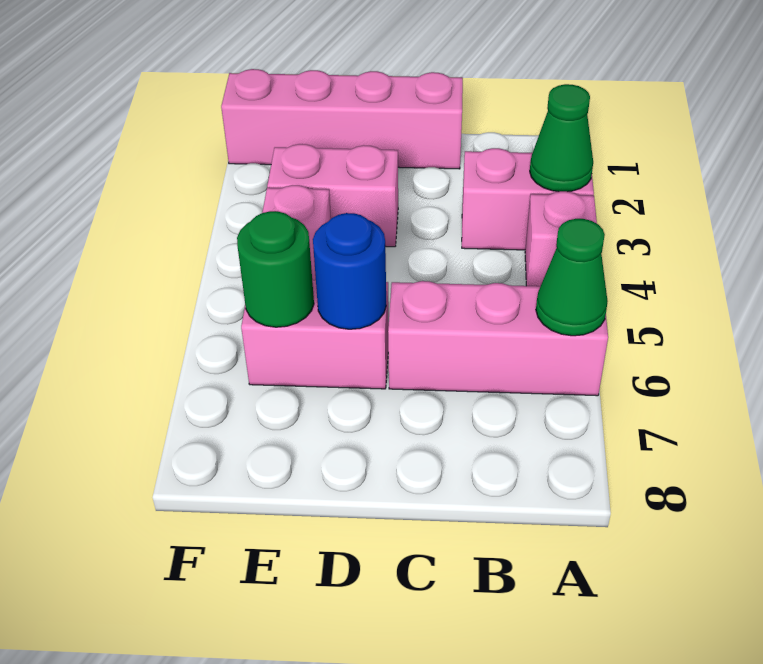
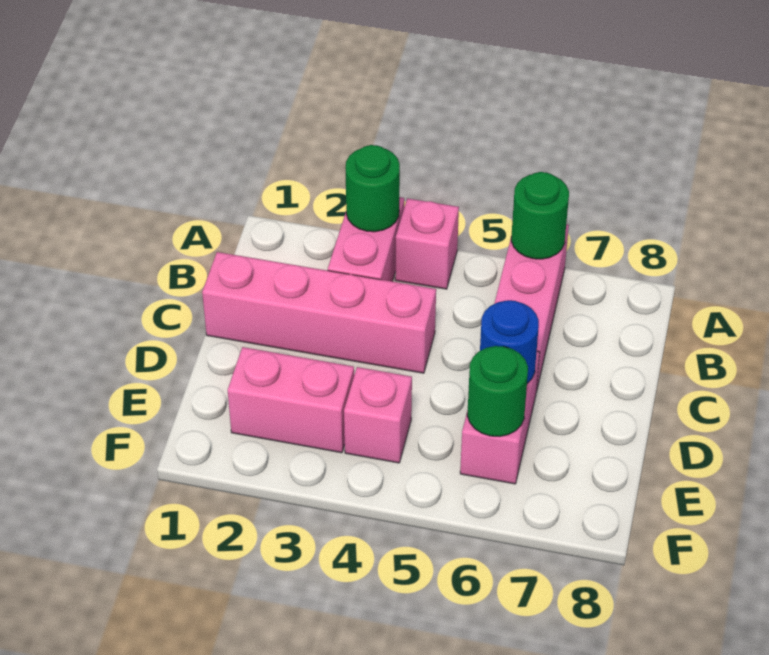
green cone A3 level 2 -> green round brick A3 level 2
green cone A6 level 2 -> green round brick A6 level 2
pink brick C1:F1 level 1 -> pink brick C1:C4 level 1
pink brick D3:E3 level 1 -> pink brick E2:E3 level 1

